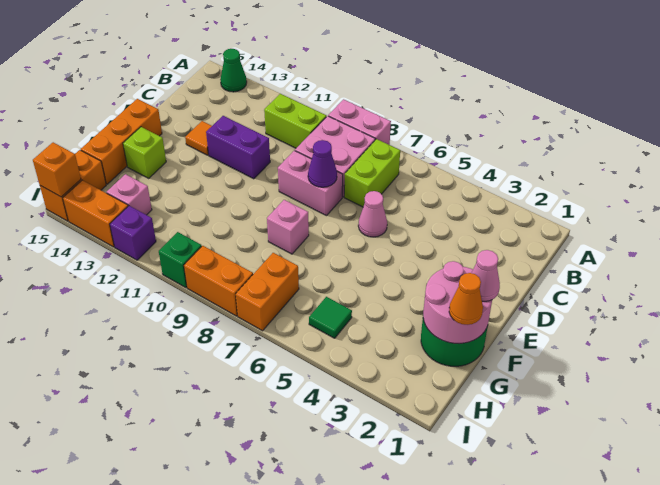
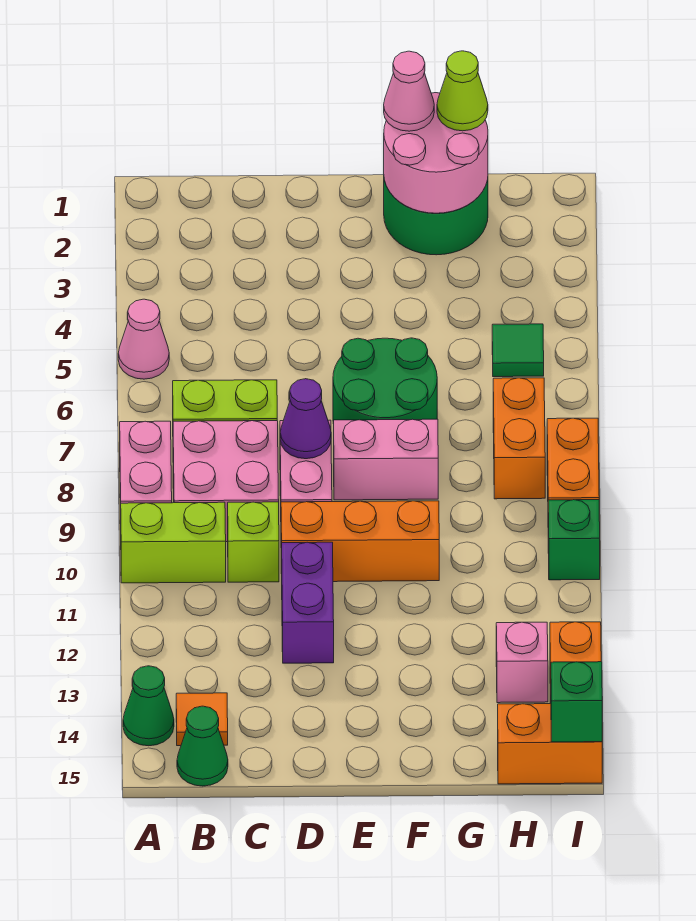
lime brick B10:B11 level 1 -> lime brick A10:B10 level 1
none -> green cone B15 level 1
pink cone D6 level 1 -> pink cone A5 level 1
orange tile D13 level 1 -> orange tile B14 level 1
none -> green round brick E6:F7 level 1
orange brick E15:G15 level 1 -> orange brick D10:F10 level 1
pink brick F8 level 1 -> pink brick E8:F8 level 1
lime brick F14 level 1 -> lime brick C10 level 1
orange cone G1 level 3 -> lime cone G1 level 3
orange brick H7:I7 level 1 -> orange brick H7:H8 level 1
purple brick I12 level 1 -> none
orange brick I15 level 2 -> green brick I15 level 2

